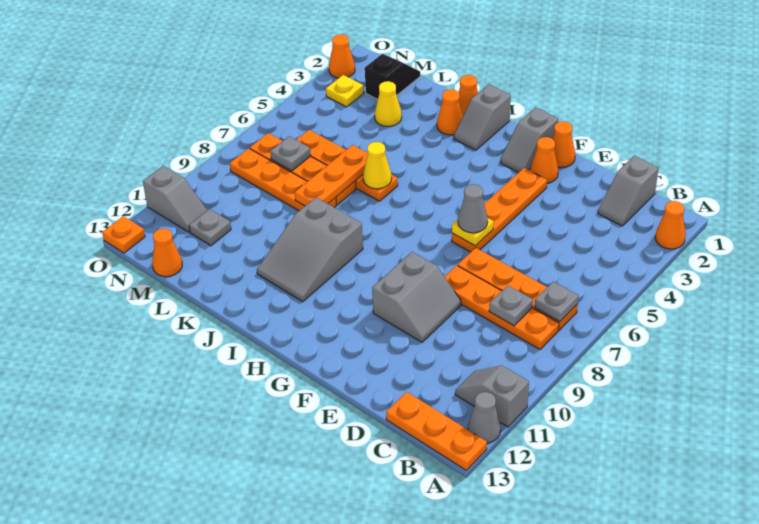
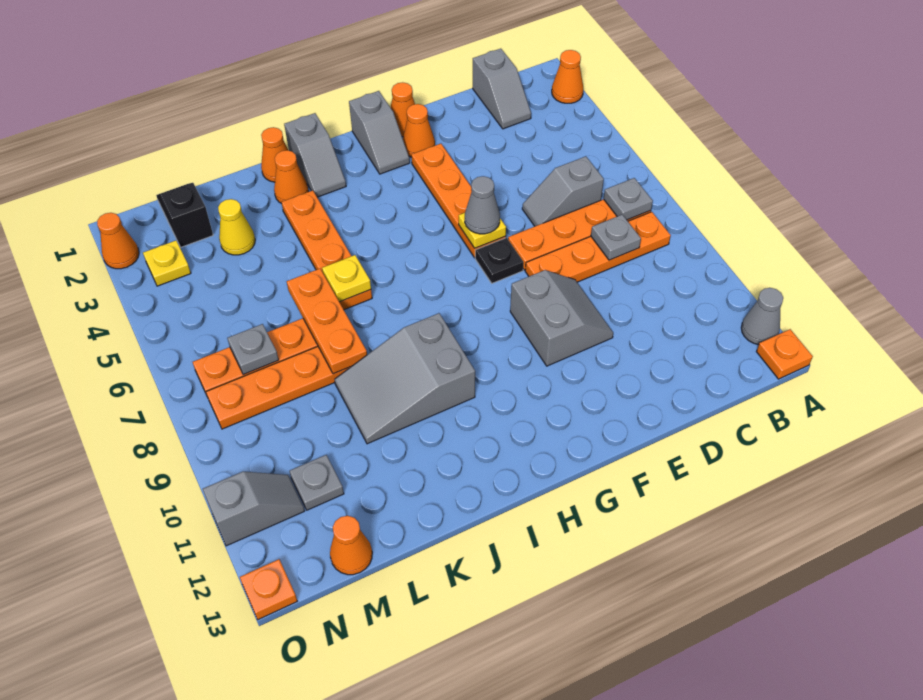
grey slope A11:B11 level 1 top A -> grey slope C6:D6 level 1 top C
orange plate A13:C13 level 1 -> orange plate A13 level 1
none -> black plate F7 level 1
grey slope I9:J11 level 1 top 9 -> grey slope I9:K10 level 1 top I
orange plate J6:M6 level 1 -> orange plate J3:J6 level 1
yellow cone J6 level 2 -> yellow plate J6 level 2

